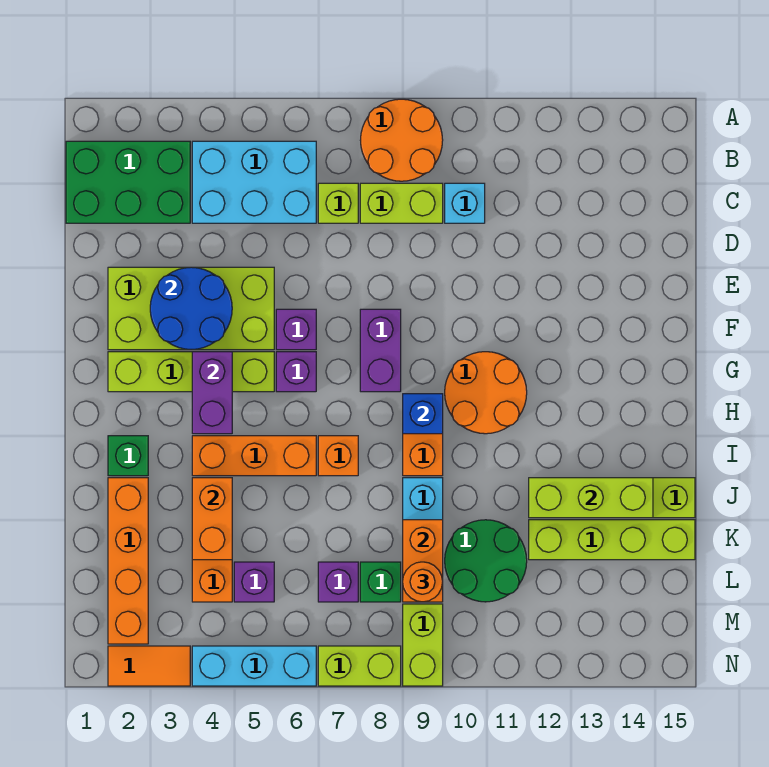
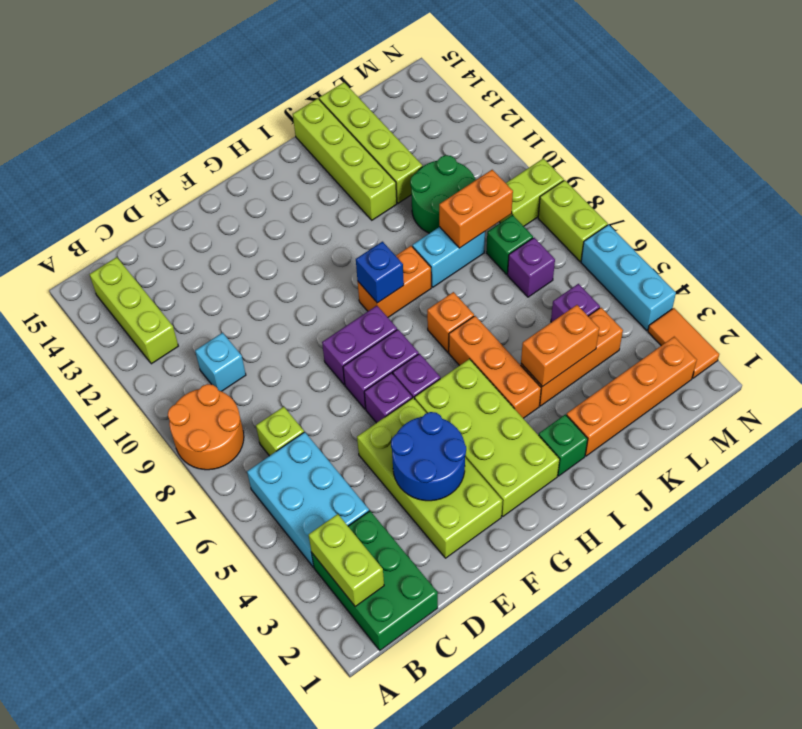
lime brick C8:C9 level 1 -> lime brick B2:B3 level 2
lime brick G2:G5 level 1 -> lime brick G2:H5 level 1
purple brick G4:H4 level 2 -> purple brick F7:G7 level 1
orange round brick G10:H11 level 1 -> none
lime brick J12:J14 level 2 -> lime brick B12:B14 level 1
orange round brick L9 level 3 -> none

